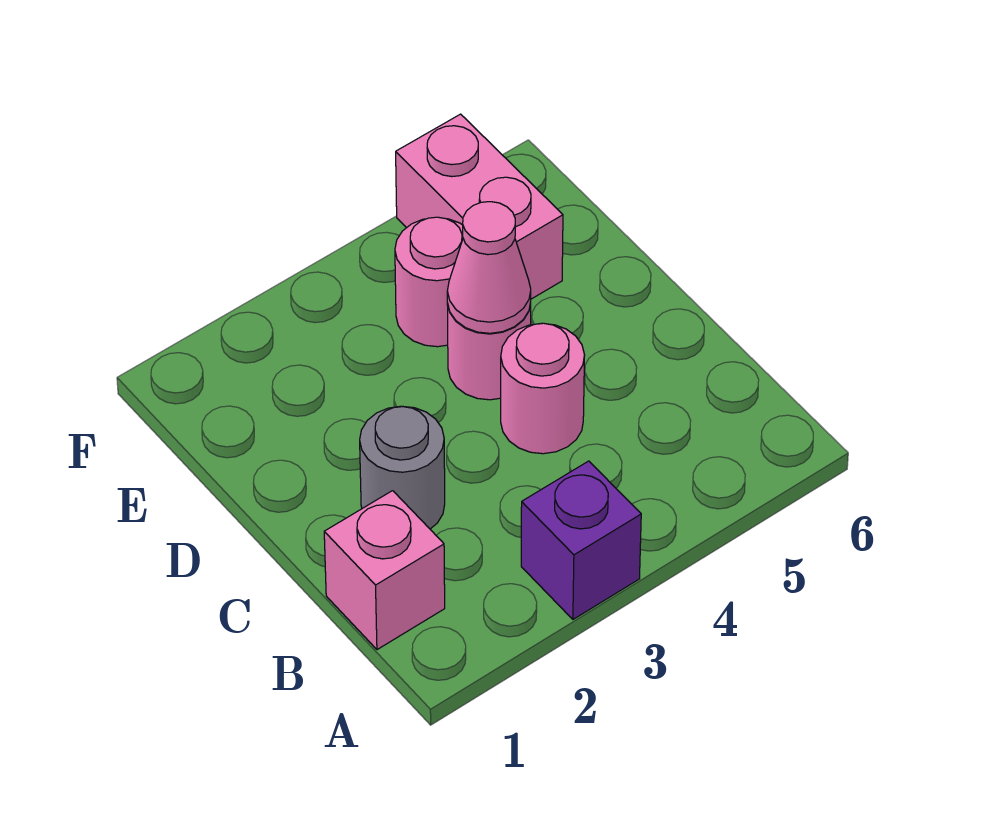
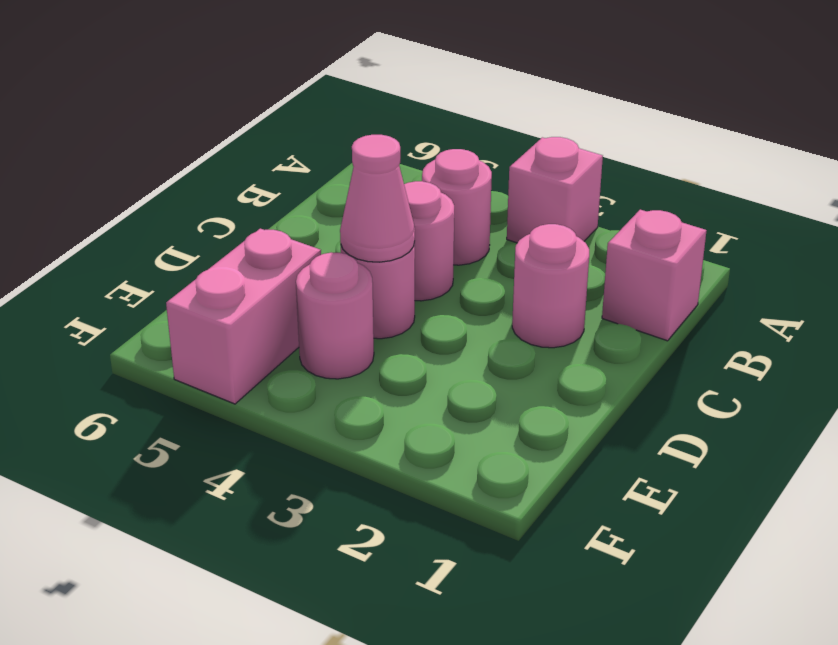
purple brick A3 level 1 -> pink brick A3 level 1
none -> pink round brick B4 level 1
grey round brick C2 level 1 -> pink round brick C2 level 1

